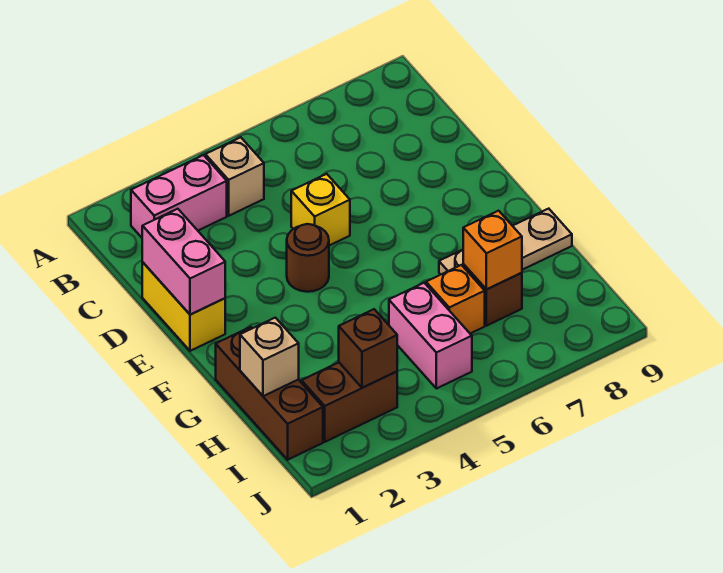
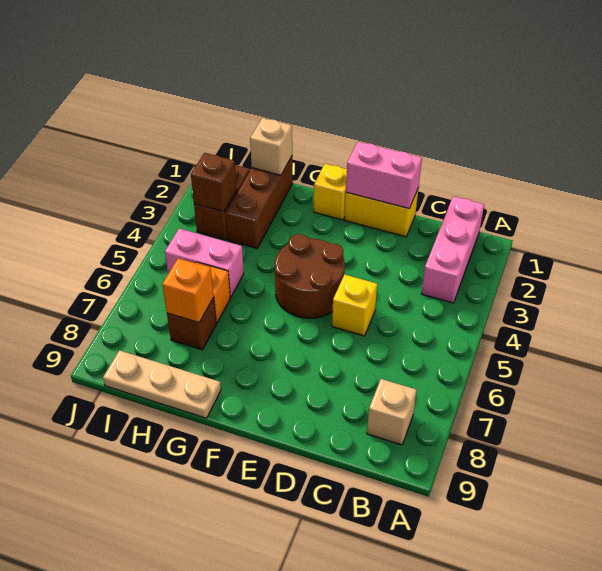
pink brick B2:B3 level 1 -> pink brick B1:B3 level 1
tan brick B4 level 1 -> tan brick B8 level 1
brown round brick E4 level 1 -> brown round brick E4:F5 level 1
none -> yellow brick F1 level 1
brown brick G1:I1 level 1 -> brown brick H1:H3 level 1
tan plate G7:G9 level 1 -> tan plate G9:I9 level 1

